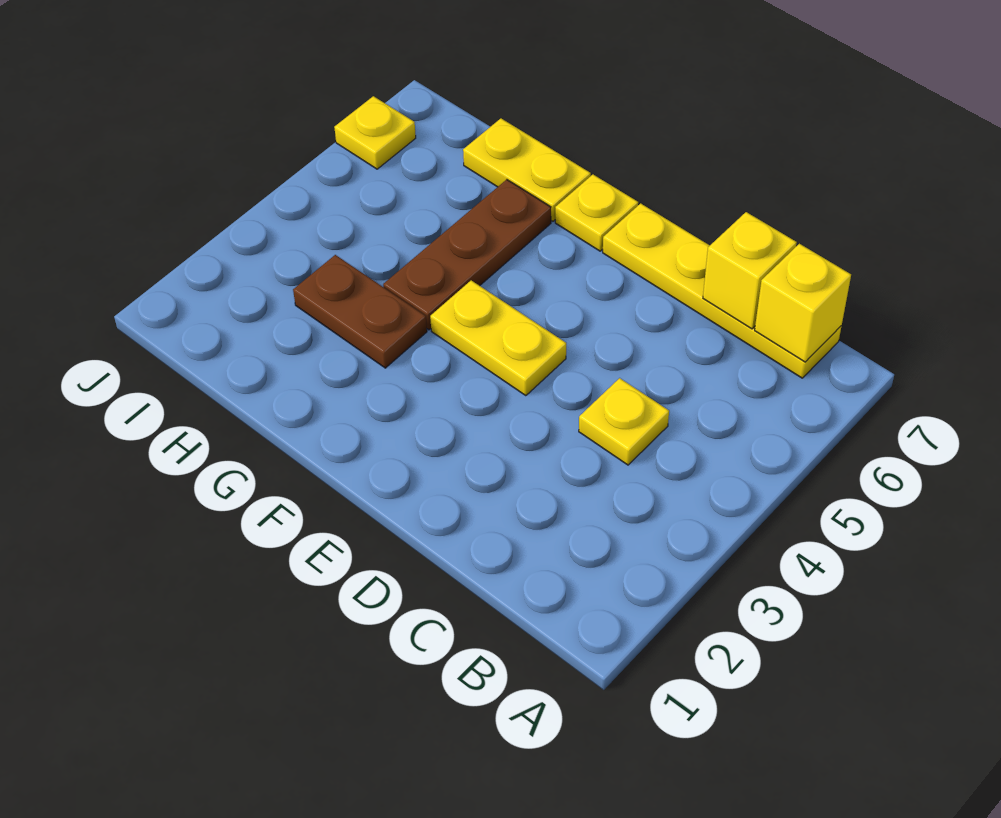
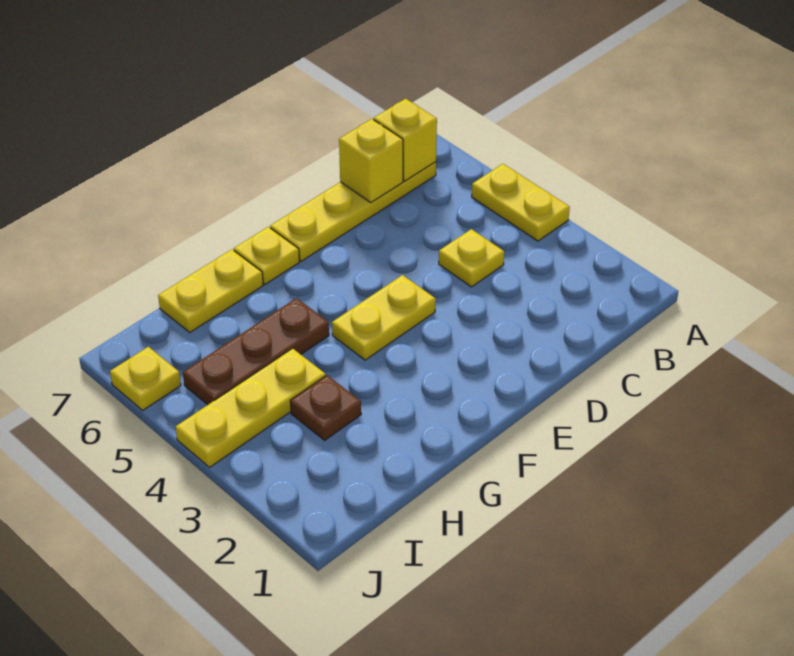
none -> yellow plate A4:A5 level 1
brown plate G3:H3 level 1 -> brown plate H3 level 1
brown plate G4:G6 level 1 -> brown plate G5:I5 level 1
none -> yellow plate H4:J4 level 1

